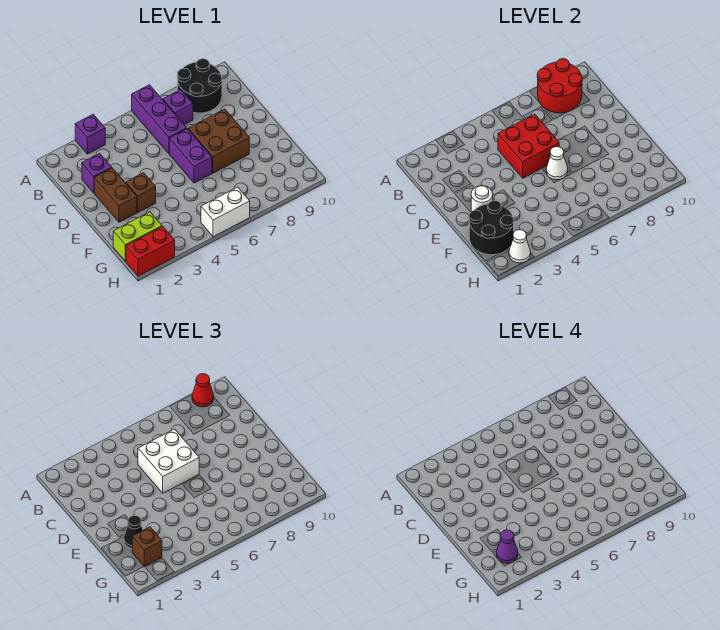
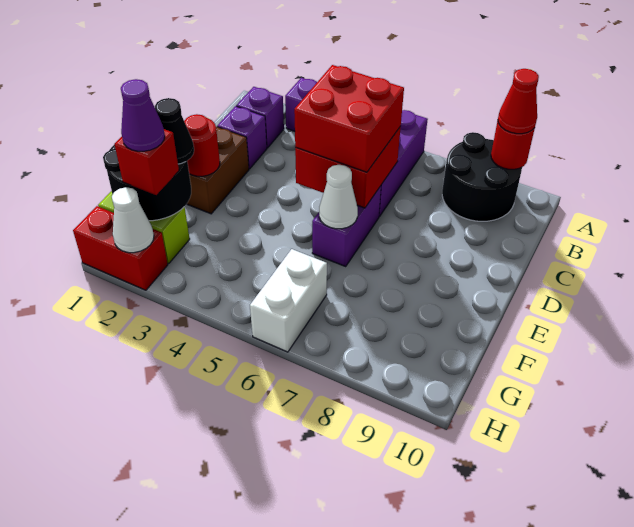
red round brick A8:B9 level 2 -> red round brick A9 level 2
purple brick B7 level 1 -> purple brick B2 level 1
white brick C5:D6 level 3 -> red brick C5:D6 level 3
brown brick D7:E8 level 1 -> none
white round brick E2 level 2 -> red round brick E2 level 2
brown brick E3 level 1 -> none
brown brick G2 level 3 -> red brick G2 level 3
white brick H5:H6 level 1 -> white brick G6:H6 level 1

